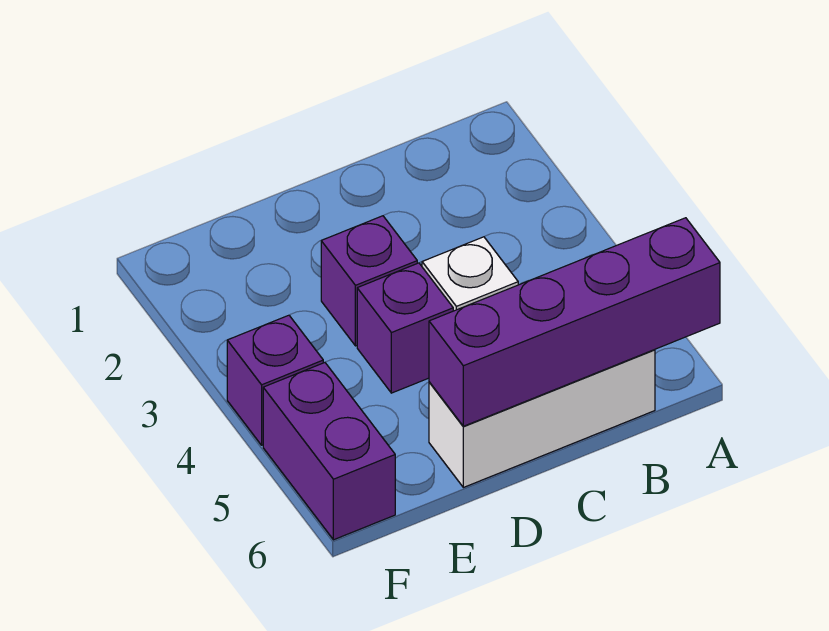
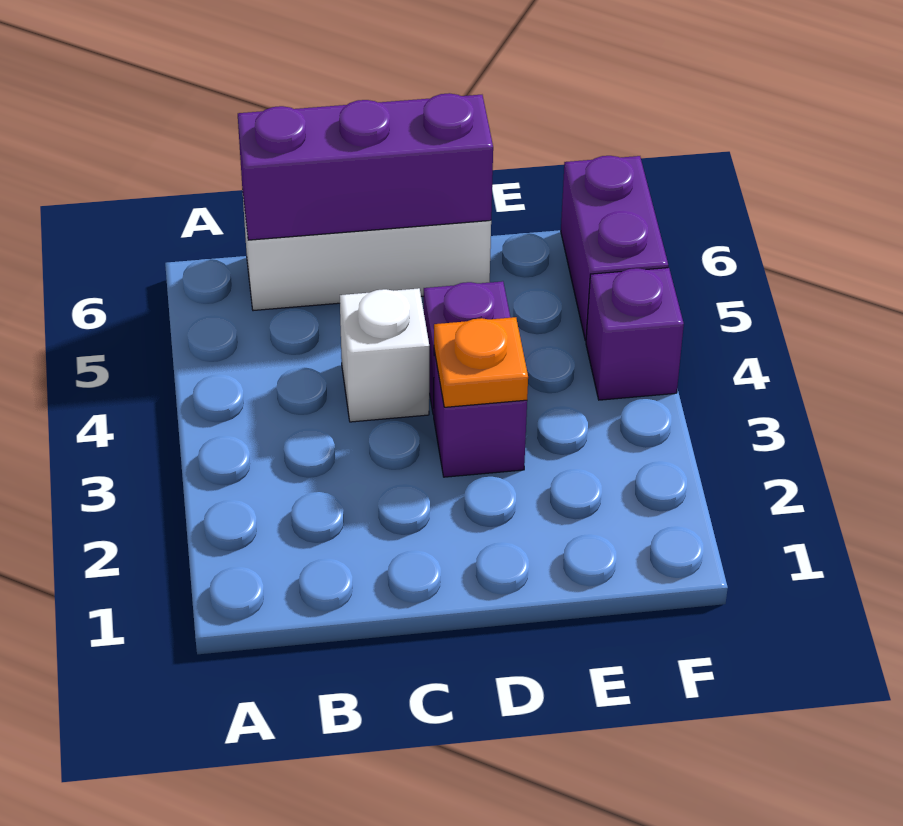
purple brick A6:D6 level 2 -> purple brick B6:D6 level 2
none -> orange plate D3 level 2

